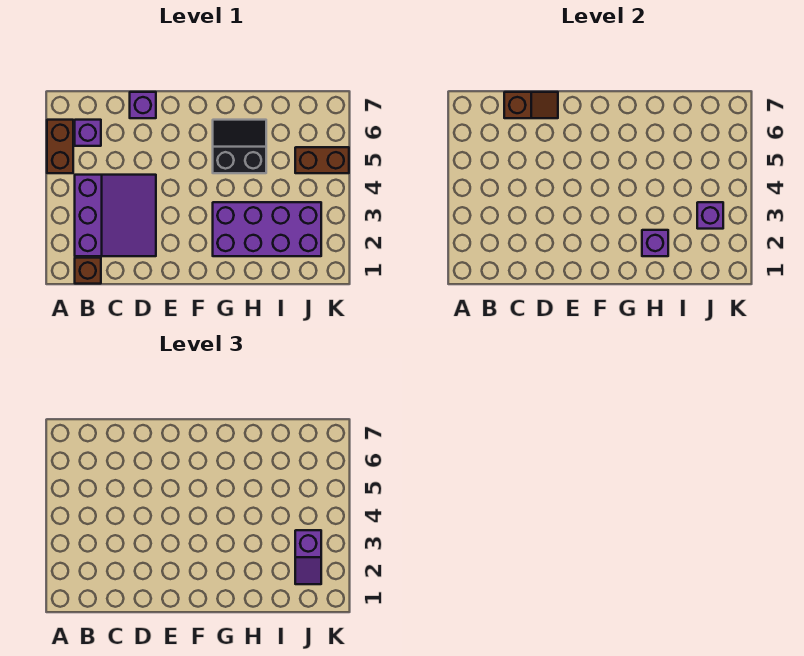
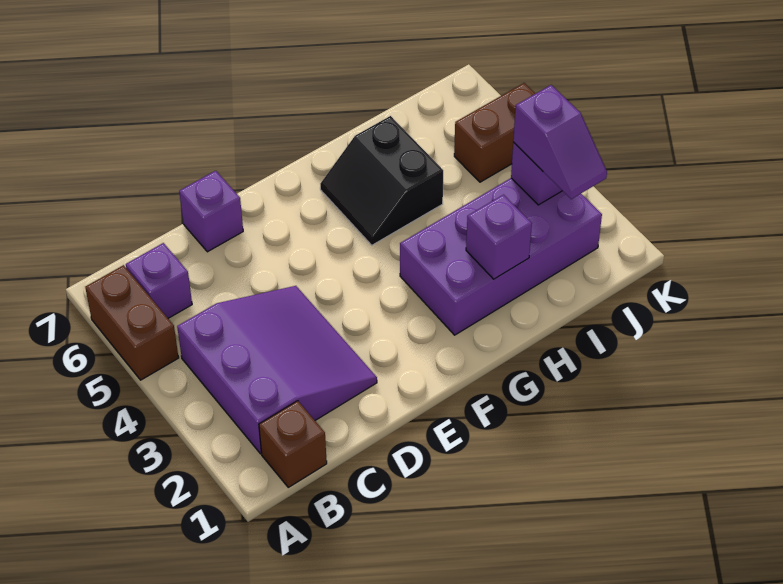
brown slope C7:D7 level 2 top C -> none
black slope G5:H6 level 1 top 5 -> black slope G5:H6 level 1 top H

